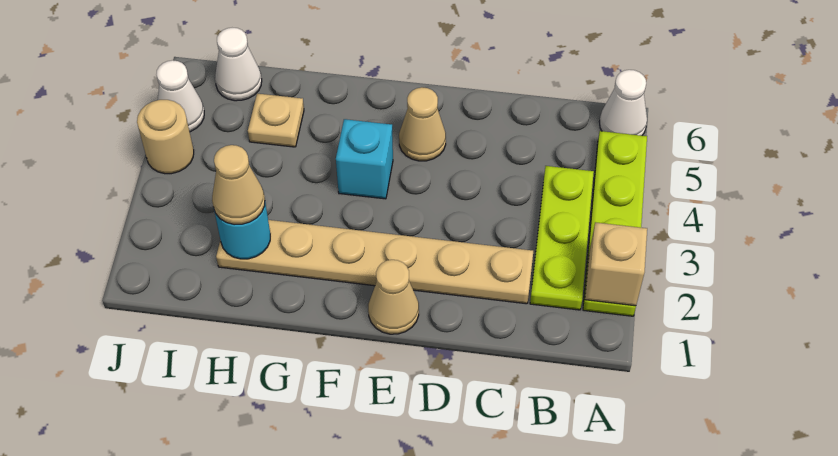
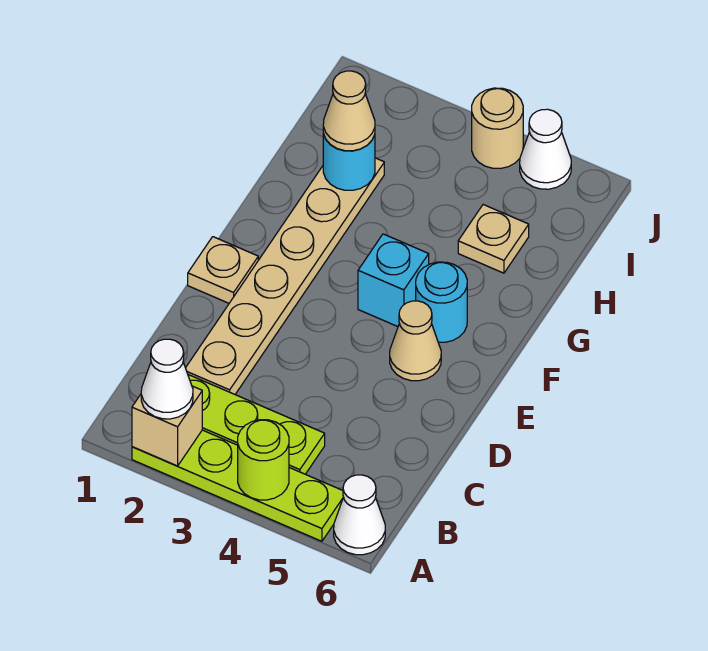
none -> lime round brick A4 level 2
tan cone E1 level 1 -> tan plate E1 level 1
none -> cyan round brick F5 level 1
white cone I6 level 1 -> white cone A2 level 3

